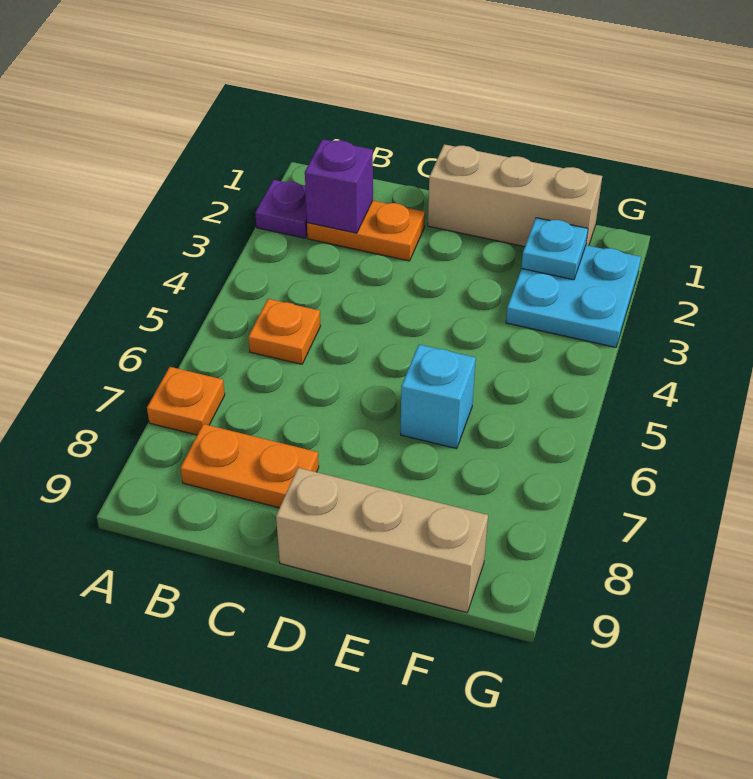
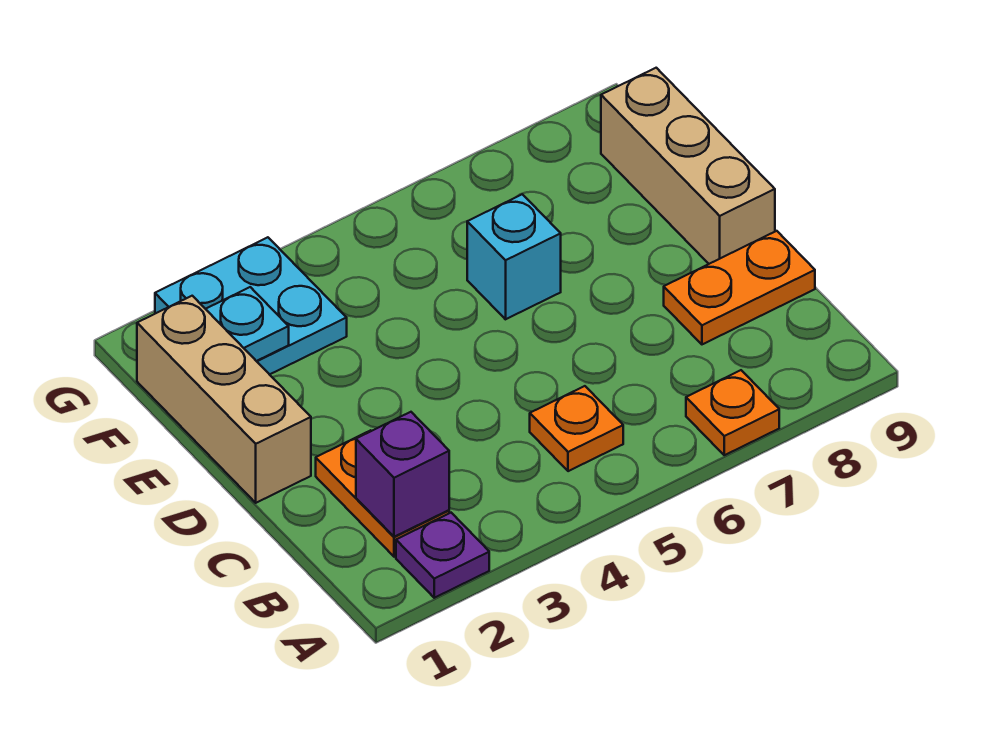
orange plate B8:C8 level 1 -> orange plate C8:C9 level 1

